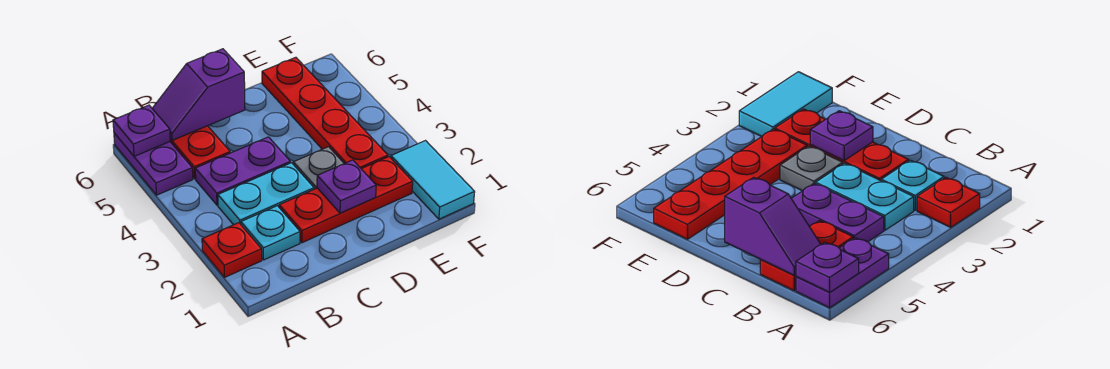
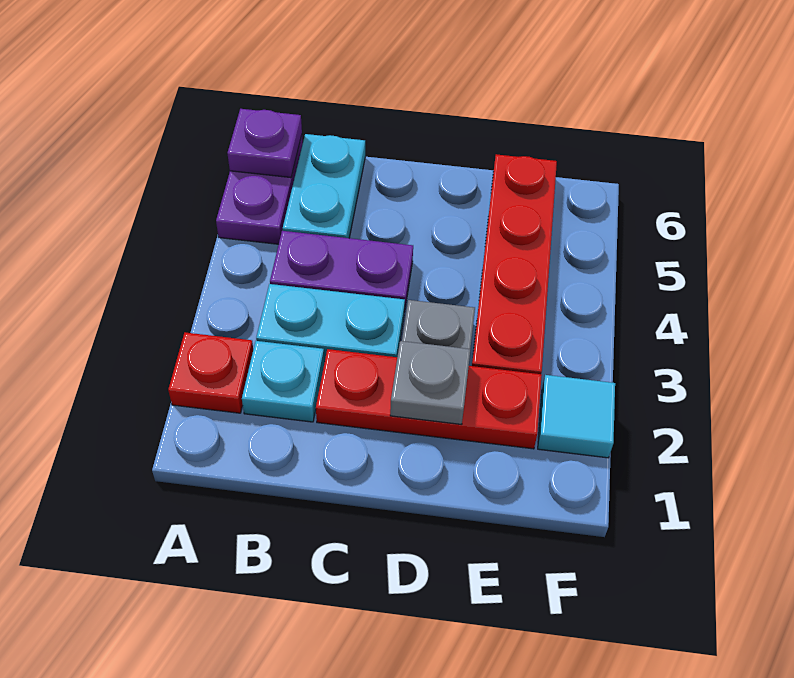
red plate B5:B6 level 1 -> cyan plate B5:B6 level 1
purple slope B6:C6 level 2 top C -> none
purple plate D2 level 2 -> grey plate D2 level 2
cyan tile F1:F2 level 1 -> cyan tile F2 level 1

